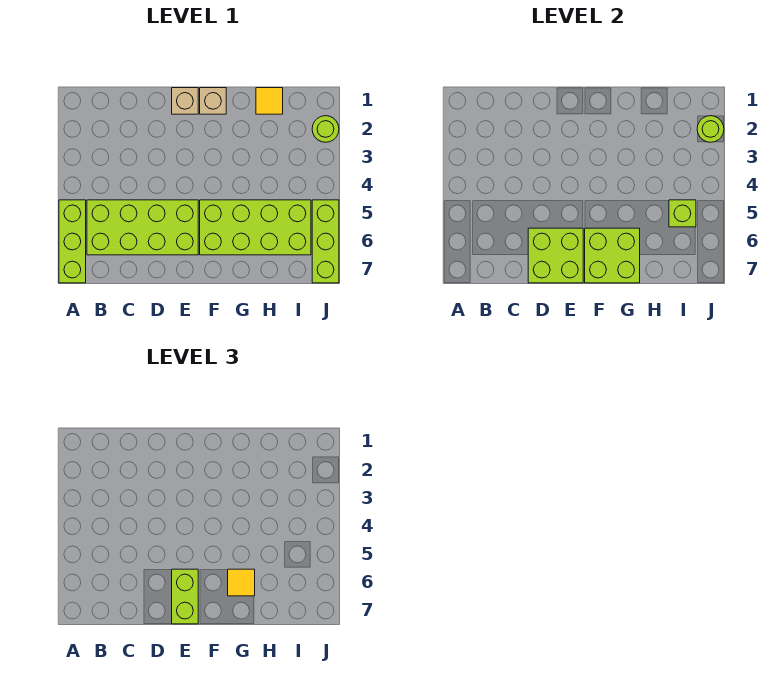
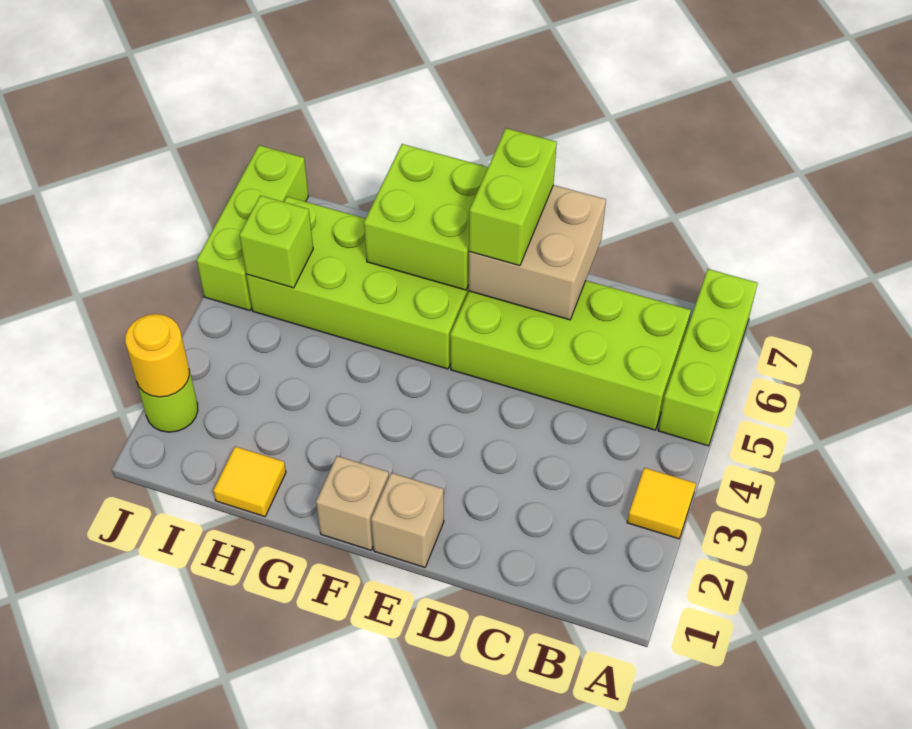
lime brick D6:E7 level 2 -> tan brick D6:E7 level 2
yellow tile G6 level 3 -> yellow tile A3 level 1
lime round brick J2 level 2 -> yellow round brick J2 level 2

